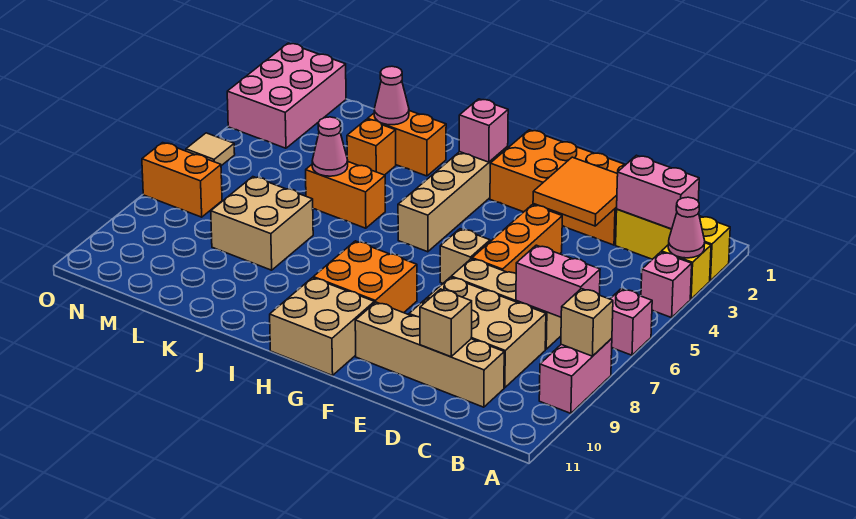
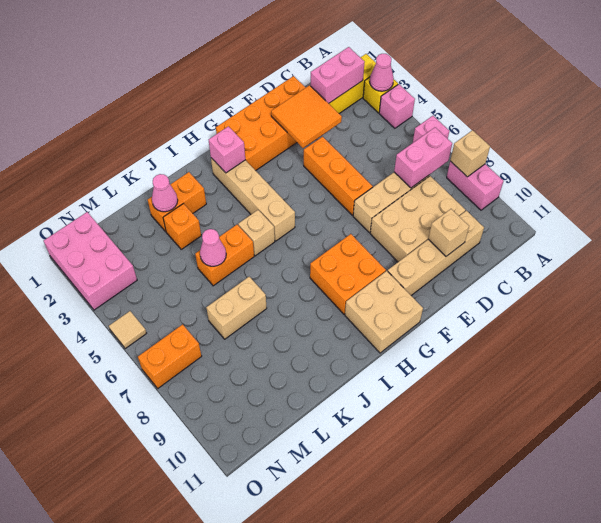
tan brick F6 level 1 -> tan brick I5 level 1
tan brick K7:L8 level 1 -> tan brick K7:L7 level 1

